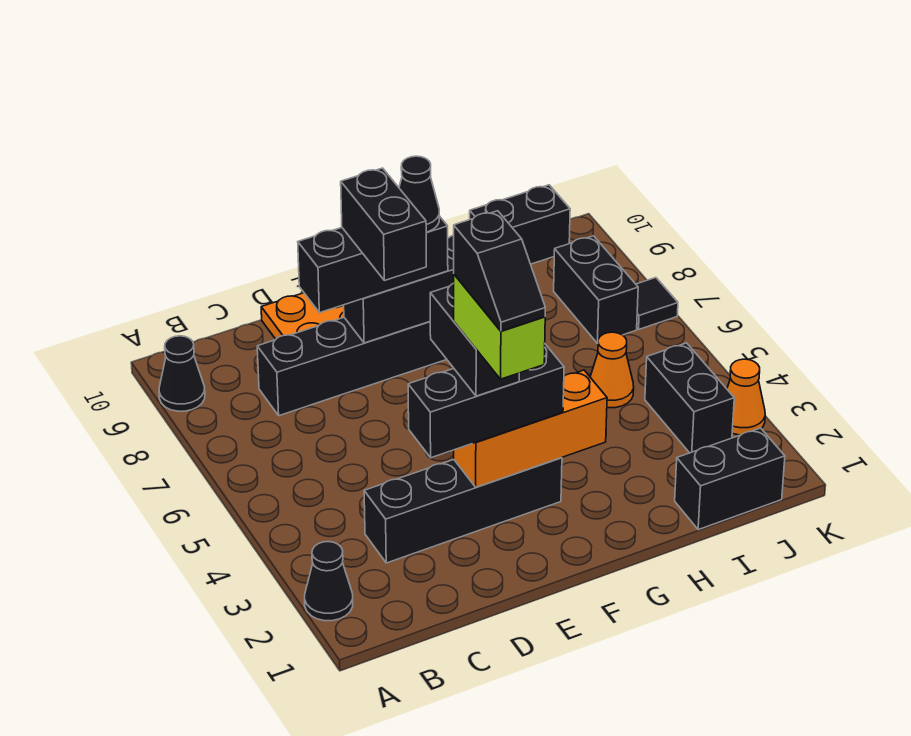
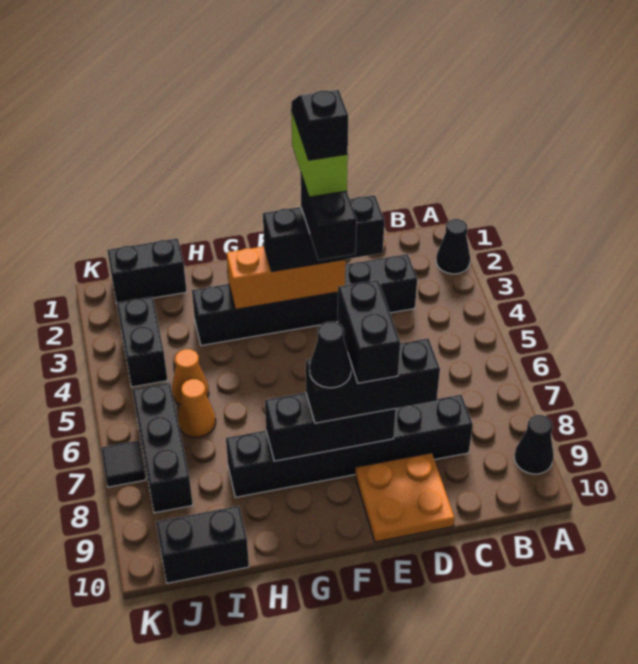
black brick C3:F3 level 1 -> black brick C3:H3 level 1
black brick J7:J8 level 1 -> black brick J6:J8 level 1
orange cone K3 level 1 -> orange cone I6 level 1

